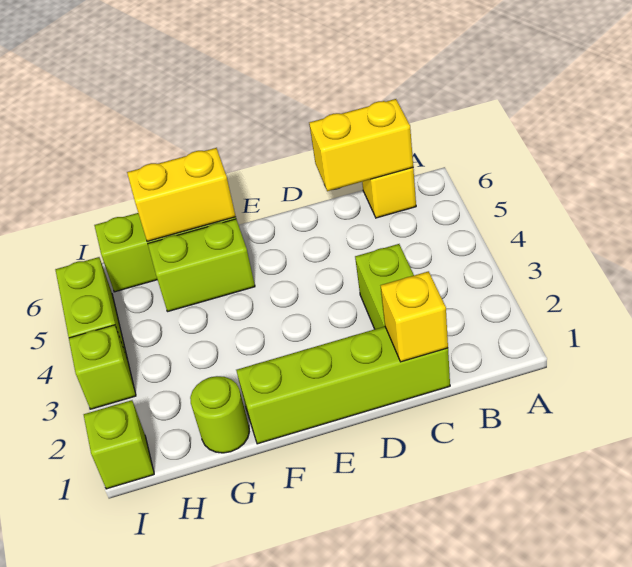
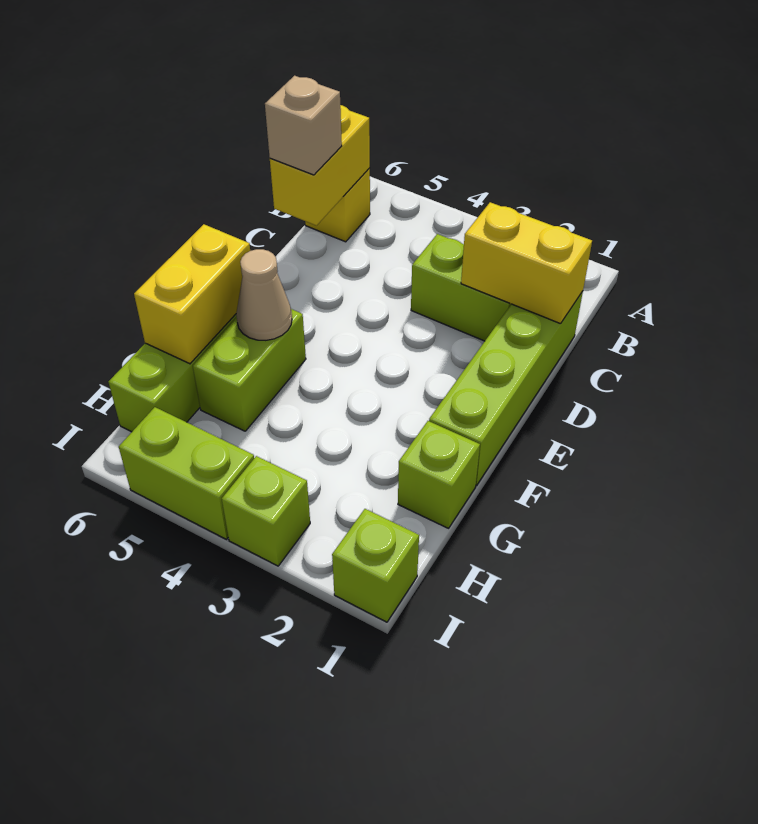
yellow brick C1 level 2 -> yellow brick C1:C2 level 2
none -> tan brick C6 level 3
none -> tan cone F5 level 2
lime round brick G1 level 1 -> lime brick G1 level 1

